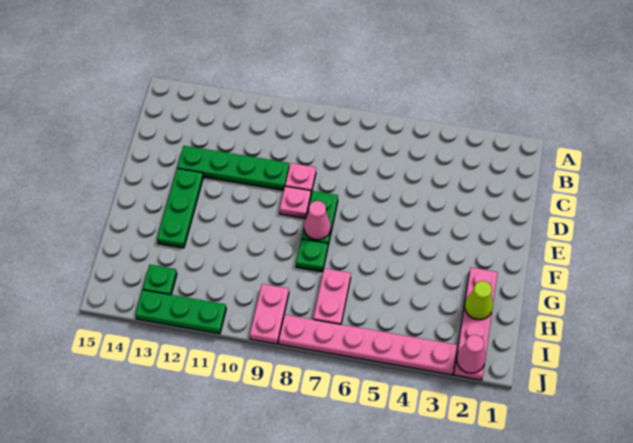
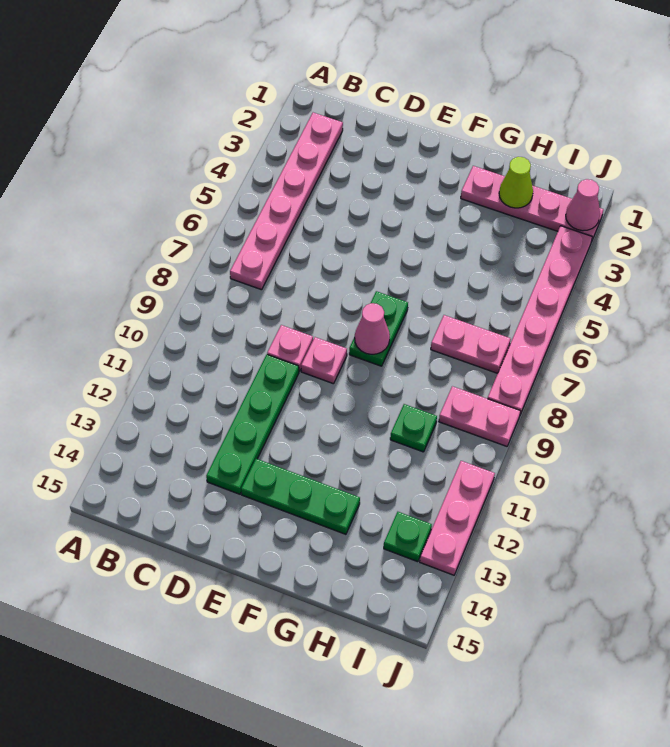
none -> pink plate B2:B7 level 1
green plate E8:F8 level 1 -> green plate F7:F8 level 1
green plate G8 level 1 -> green plate H10 level 1
green plate J11:J13 level 1 -> pink plate J11:J13 level 1

